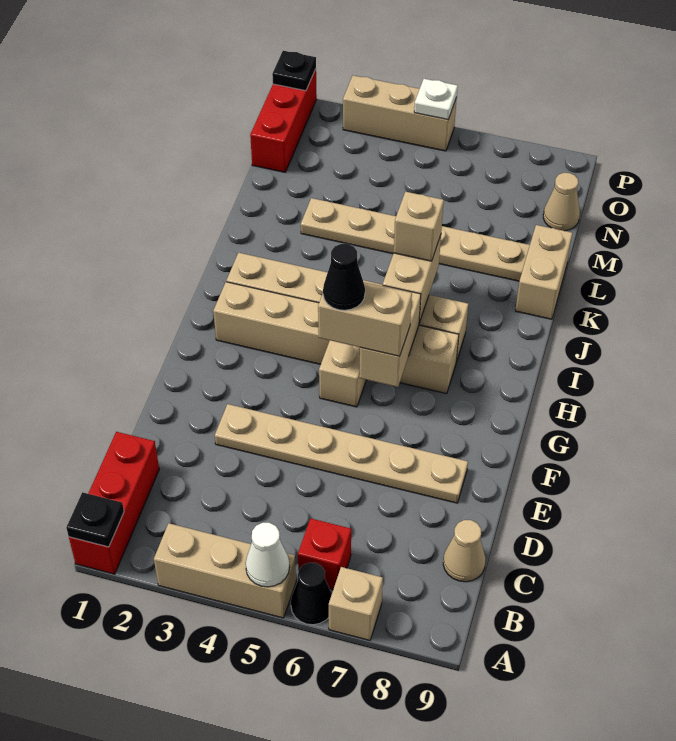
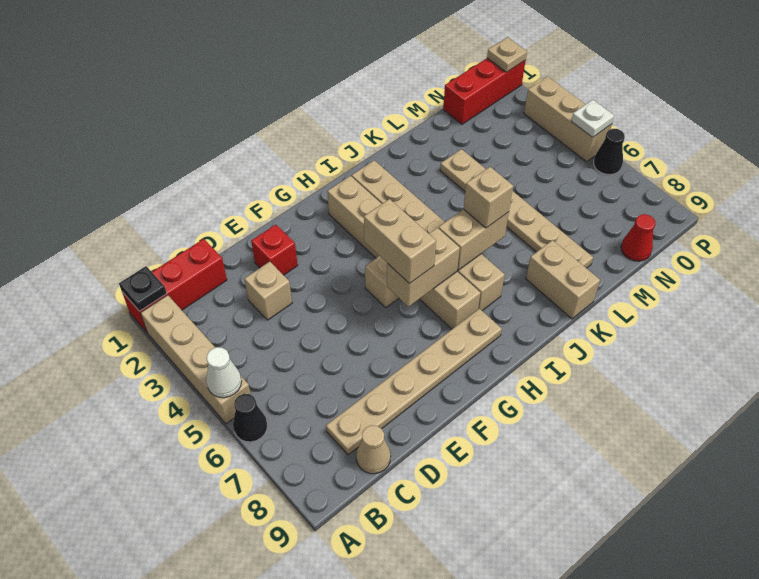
tan brick A3:A5 level 1 -> tan brick A2:A5 level 1
tan brick A7 level 1 -> tan brick D3 level 1
red brick B6 level 1 -> red brick E2 level 1
tan plate E3:E8 level 1 -> tan plate C8:H8 level 1
black cone G5 level 4 -> black cone P6 level 1
tan brick K9:L9 level 1 -> tan brick K8:K9 level 1
tan cone N9 level 1 -> red cone N9 level 1
black plate P1 level 2 -> tan plate P1 level 2

